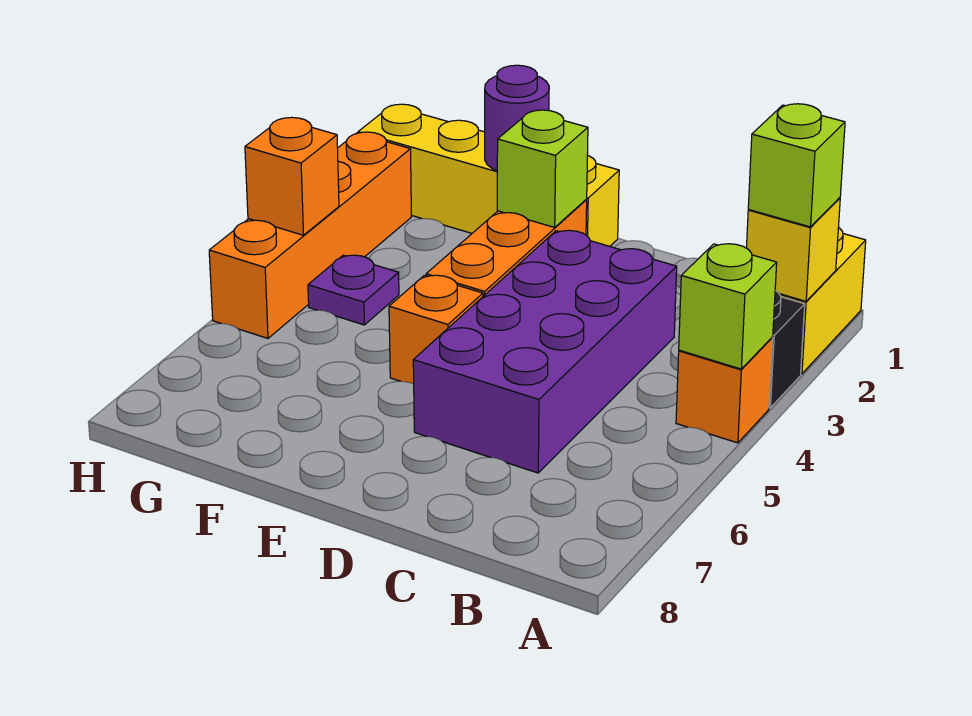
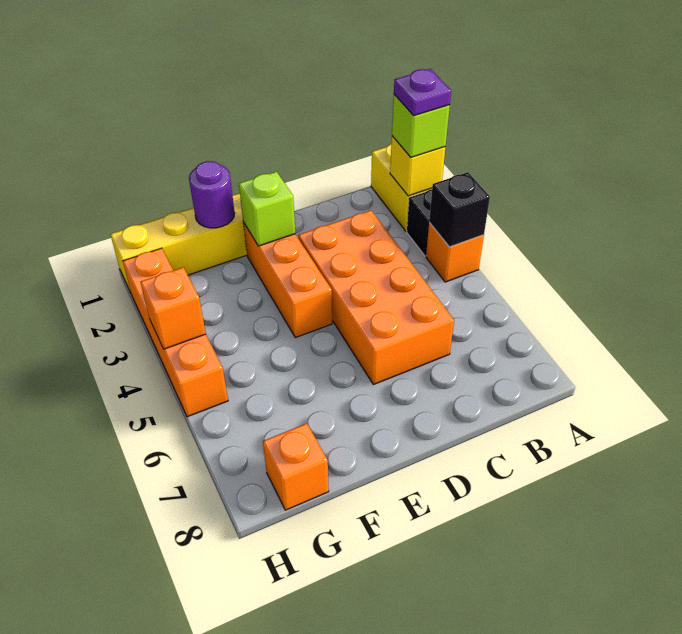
lime brick A4 level 2 -> black brick A4 level 2
purple brick C3:D6 level 1 -> orange brick C3:D6 level 1
orange brick E5 level 1 -> orange brick G8 level 1
purple plate G4 level 1 -> purple plate A2 level 4

